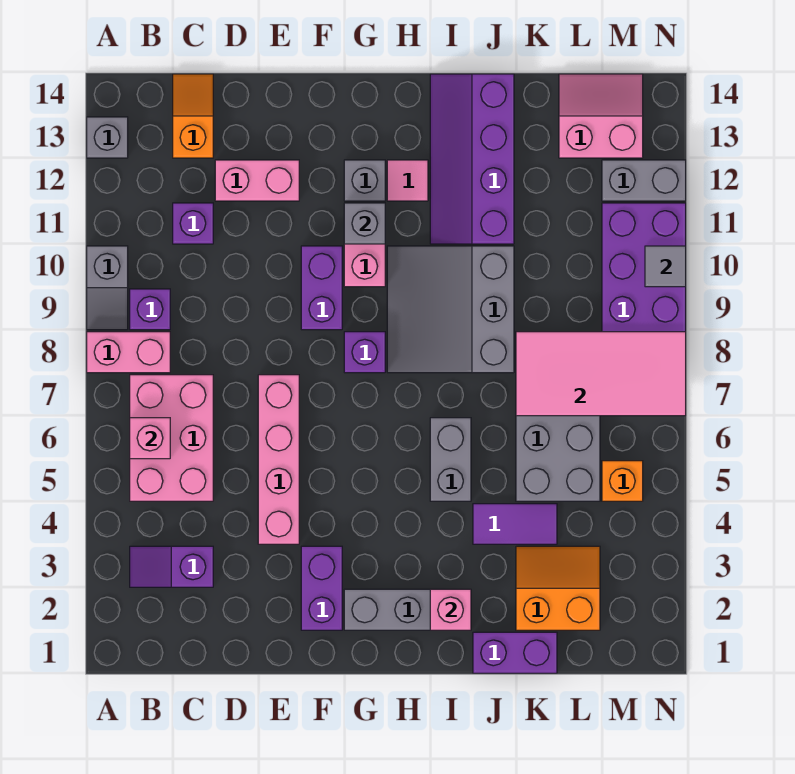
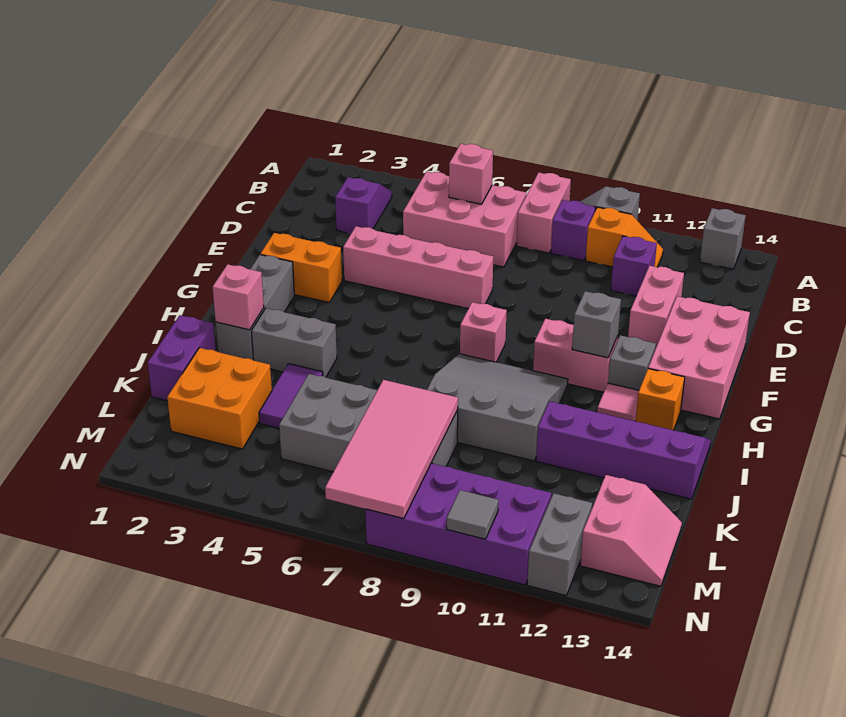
orange slope C13:C14 level 1 top 13 -> orange slope B10:B11 level 1 top 10
none -> pink brick E13:G14 level 1
purple brick F2:F3 level 1 -> orange brick F2:F3 level 1
purple brick F9:F10 level 1 -> none
purple brick G8 level 1 -> pink brick G8 level 1
grey brick I5:I6 level 1 -> grey brick I3:I4 level 1
orange slope K2:L3 level 1 top 2 -> orange brick K2:L3 level 1
orange brick M5 level 1 -> orange brick H13 level 1

